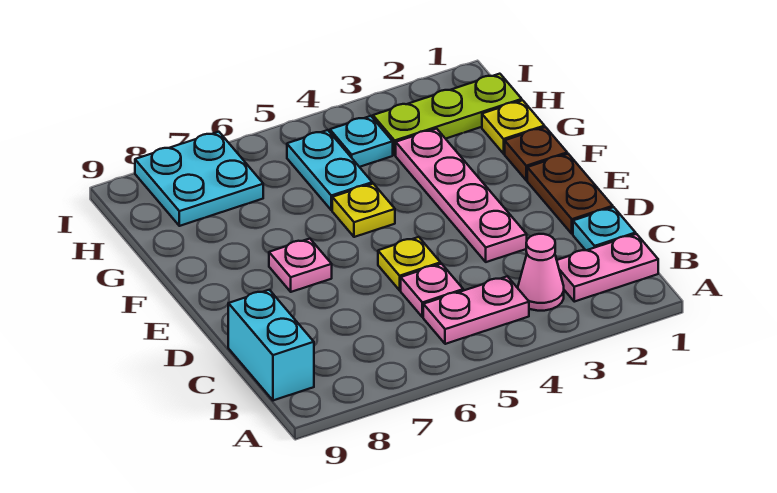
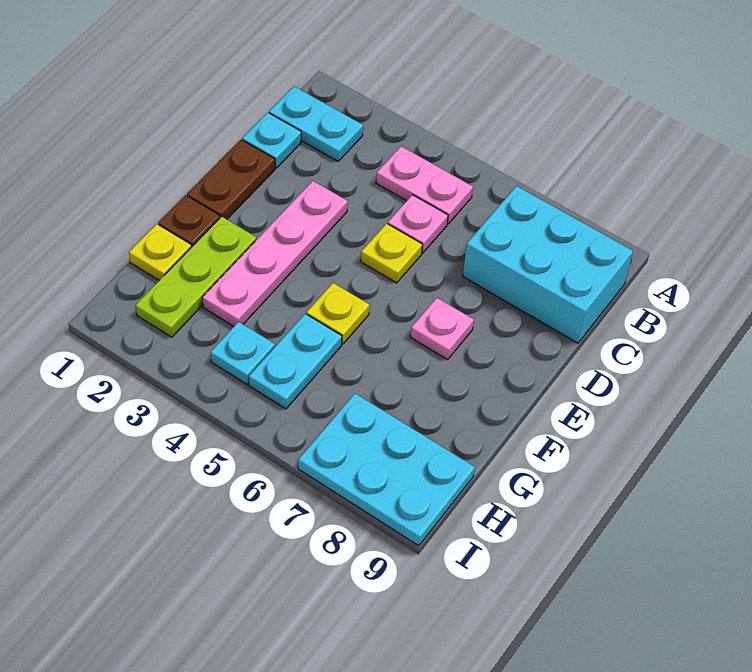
pink plate B1:B2 level 1 -> cyan plate B1:B2 level 1
pink cone B3 level 1 -> none
cyan brick B9:C9 level 1 -> cyan brick B7:C9 level 1
lime plate H1:H3 level 1 -> lime plate F2:H2 level 1
cyan plate H7:I8 level 1 -> cyan plate H7:I9 level 1

